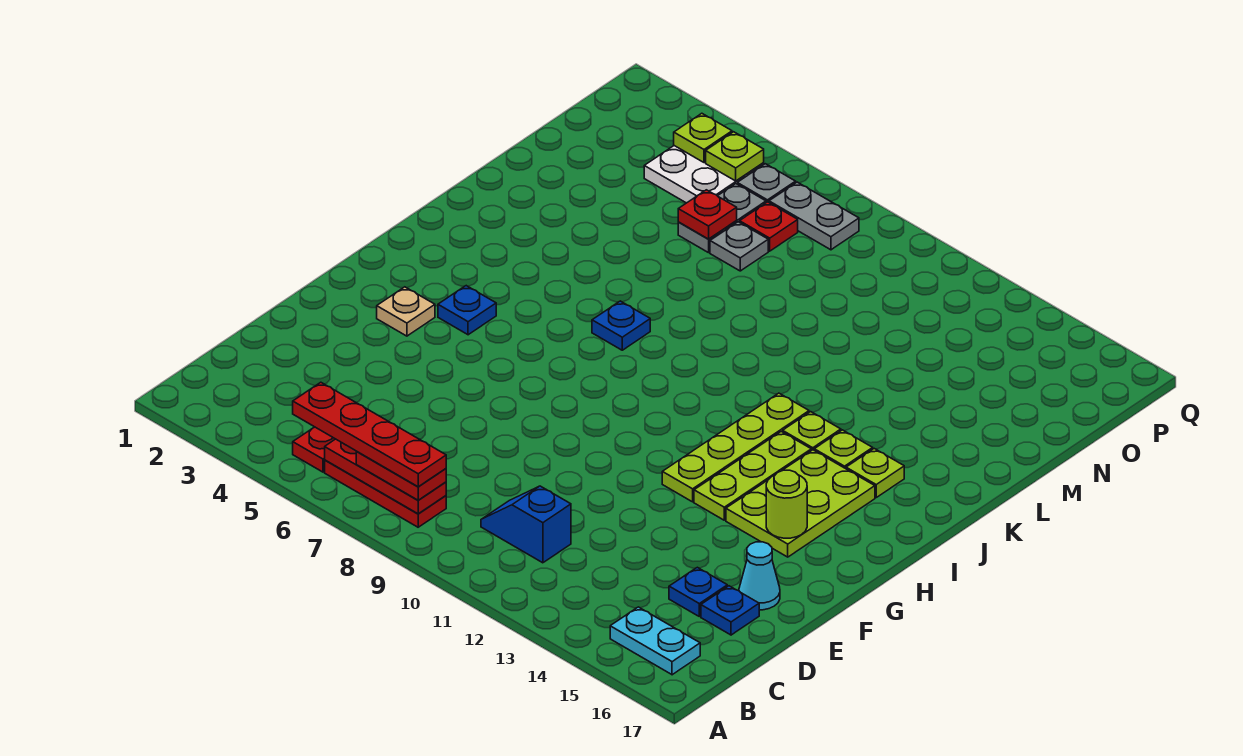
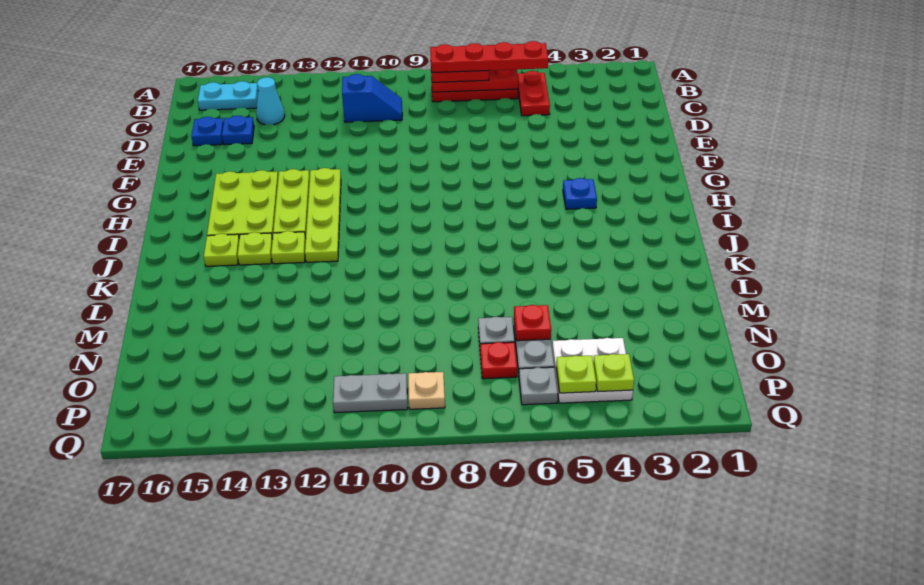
cyan cone E16 level 1 -> cyan cone C14 level 1
tan plate G3 level 1 -> tan plate P9 level 1
lime round brick G15 level 2 -> none
blue plate J7 level 1 -> none
grey plate P7:P8 level 1 -> grey plate P10:P11 level 1

